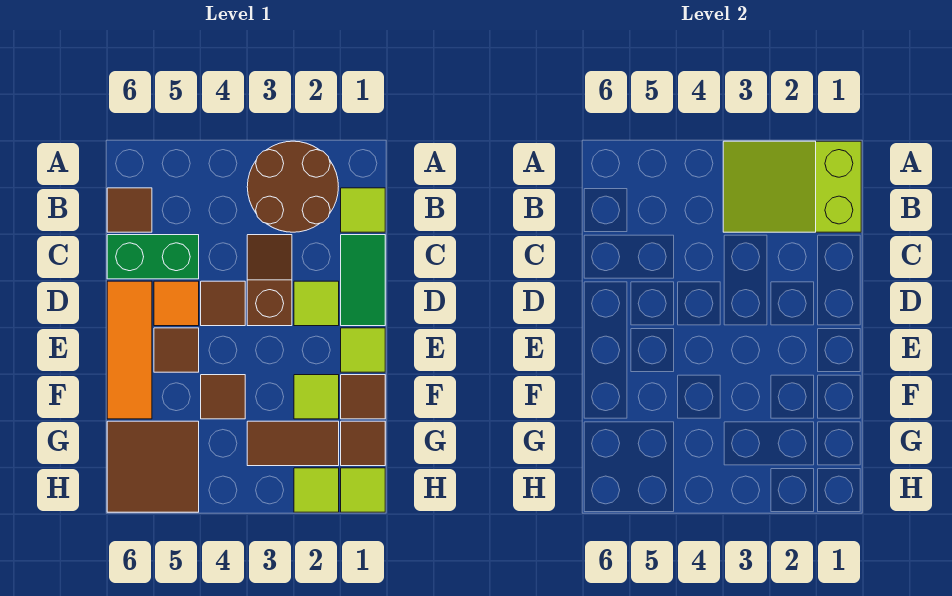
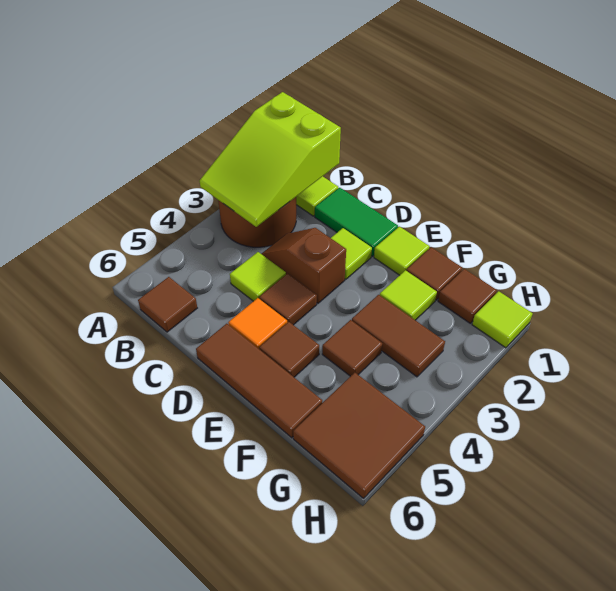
green brick C5:C6 level 1 -> none
orange tile D6:F6 level 1 -> brown tile D6:F6 level 1
brown tile G2:G3 level 1 -> brown tile F3:G3 level 1
lime tile H2 level 1 -> lime tile C4 level 1

